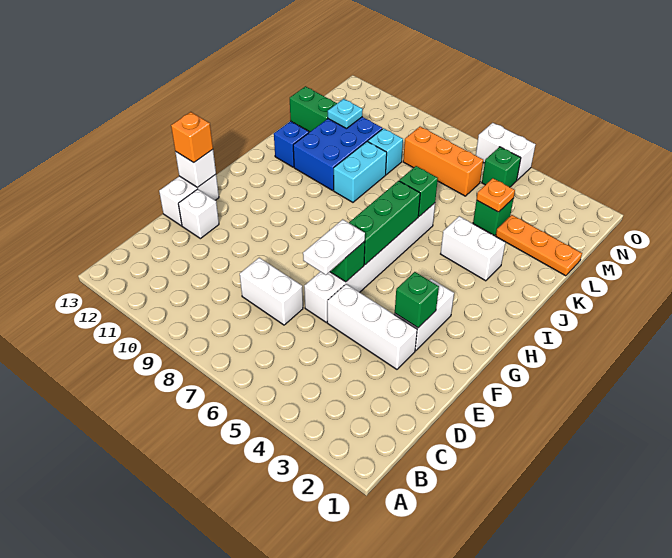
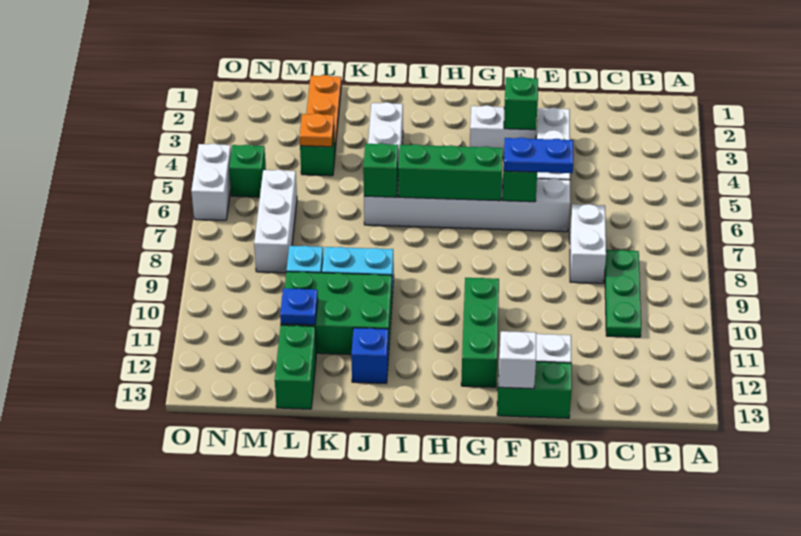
none -> green plate C8:C10 level 1
white plate E6:F6 level 3 -> blue plate E6:F6 level 3
white brick E13:F13 level 1 -> green brick E13:F13 level 1
orange brick F13 level 3 -> none
none -> green brick G10:G12 level 1
blue brick J10:L11 level 1 -> green brick J10:L11 level 1
cyan plate L11 level 2 -> blue plate L11 level 2
orange brick M6:M8 level 1 -> white brick M6:M8 level 1

